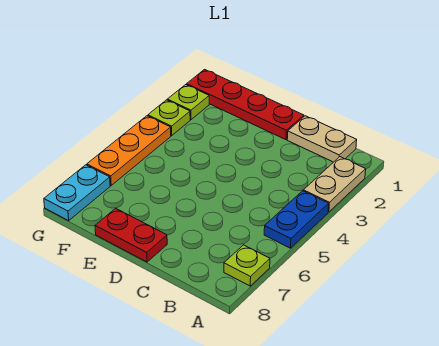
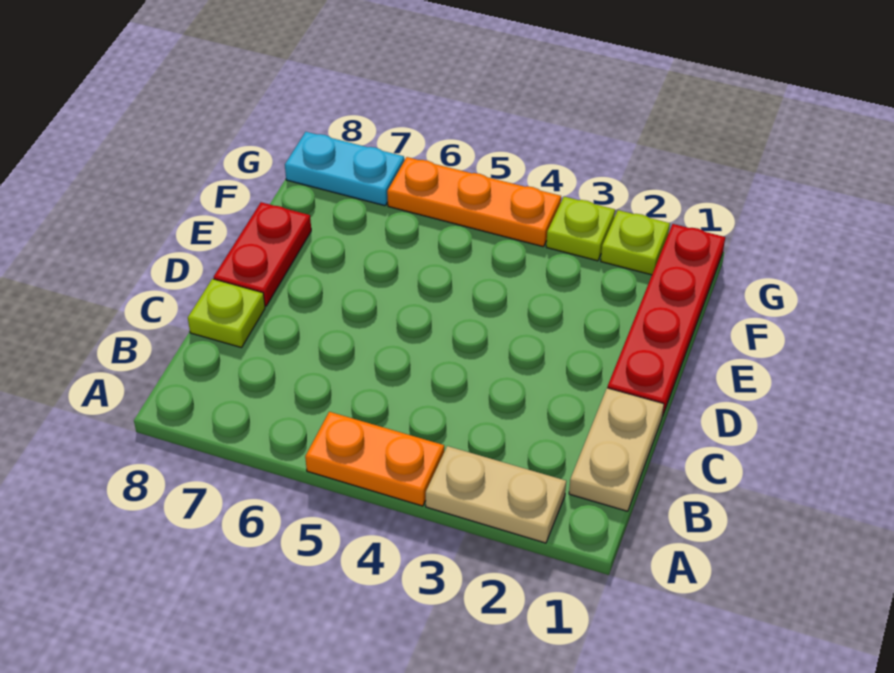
blue plate A4:A5 level 1 -> orange plate A4:A5 level 1
lime plate A7 level 1 -> lime plate C8 level 1

